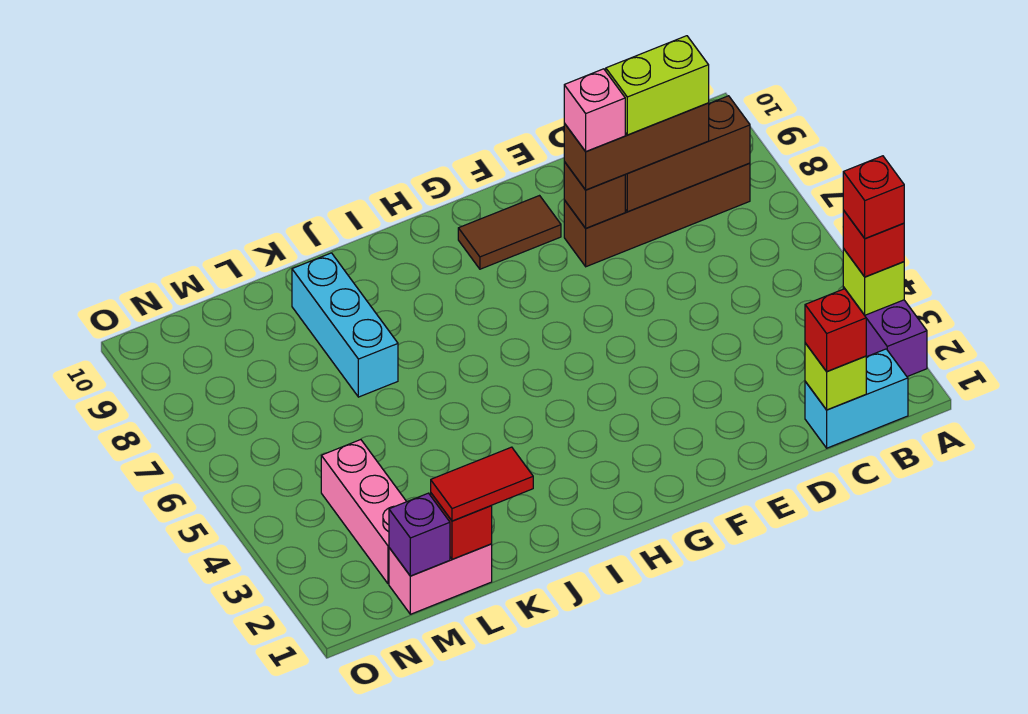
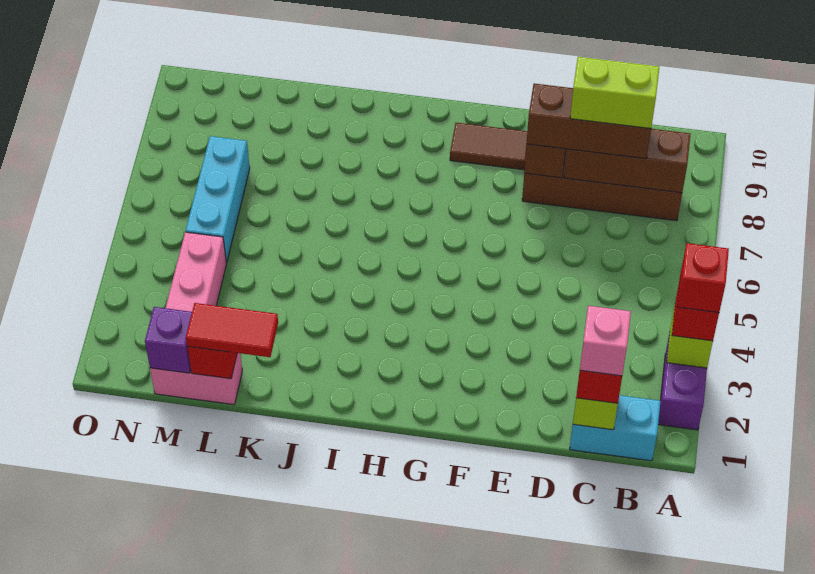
pink brick E8 level 4 -> pink brick C1 level 4
cyan brick K7:K9 level 1 -> cyan brick M5:M7 level 1

